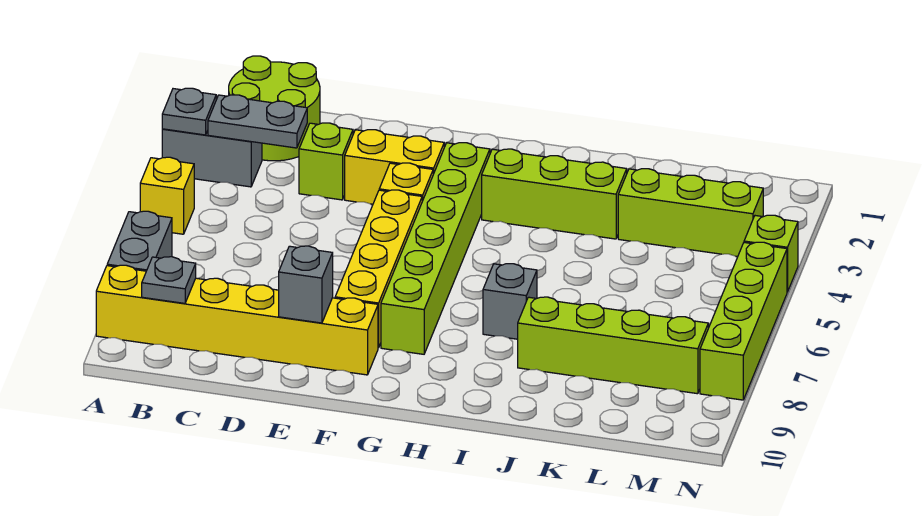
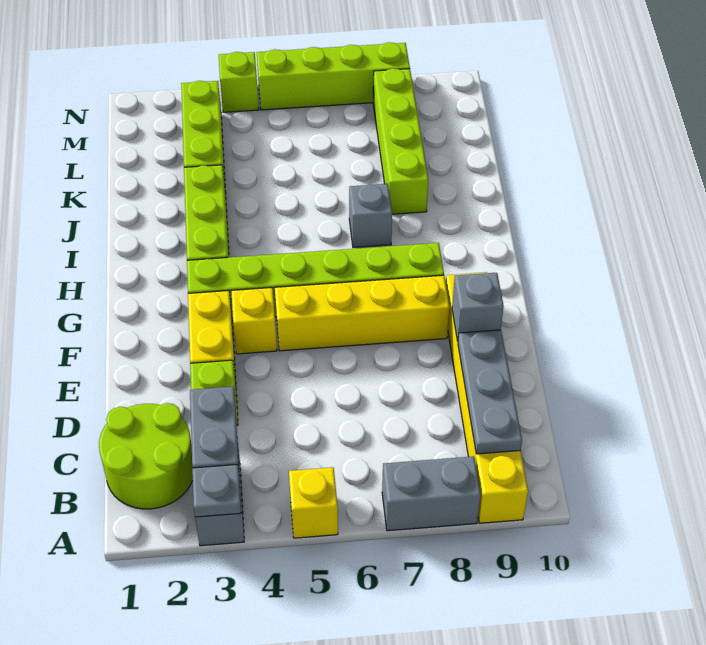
grey plate B9 level 2 -> grey plate B9:D9 level 2

